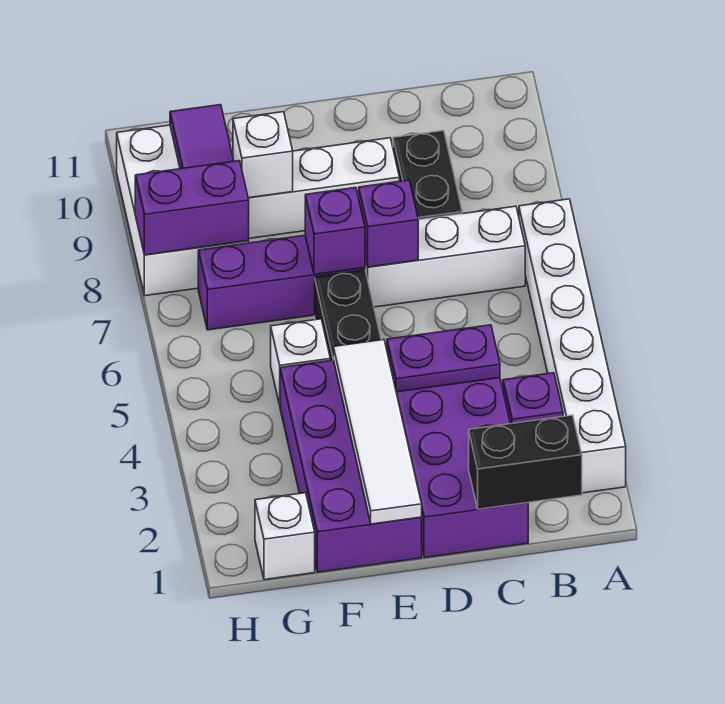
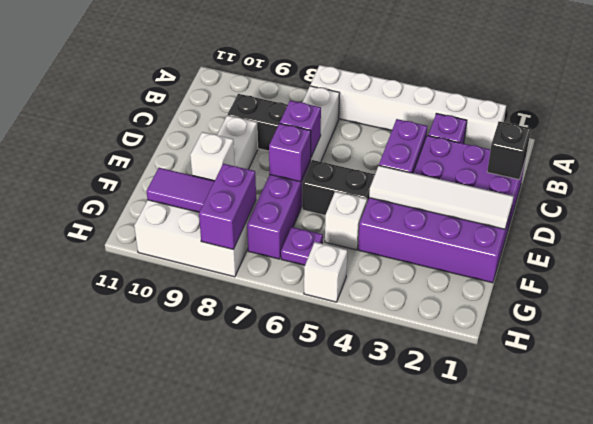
black brick B1:C1 level 2 -> black brick C1 level 2
white brick G1 level 1 -> white brick H5 level 1
none -> purple plate G6 level 1

